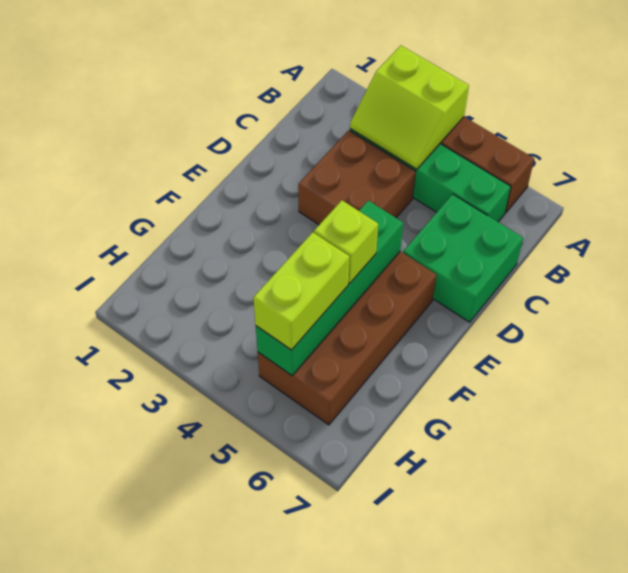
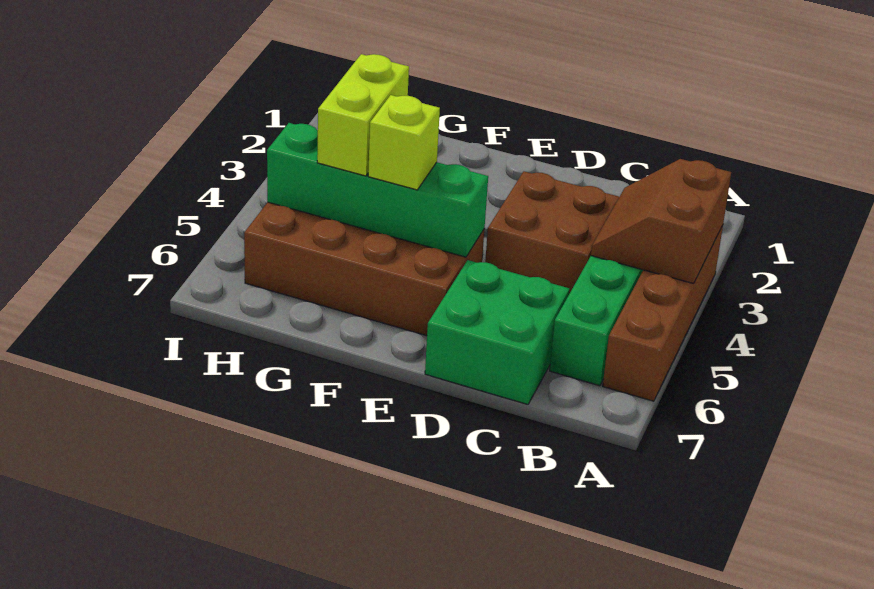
lime slope A3:B4 level 2 top A -> brown slope A3:B4 level 2 top A
lime brick G5:H5 level 3 -> lime brick G4:G5 level 3

